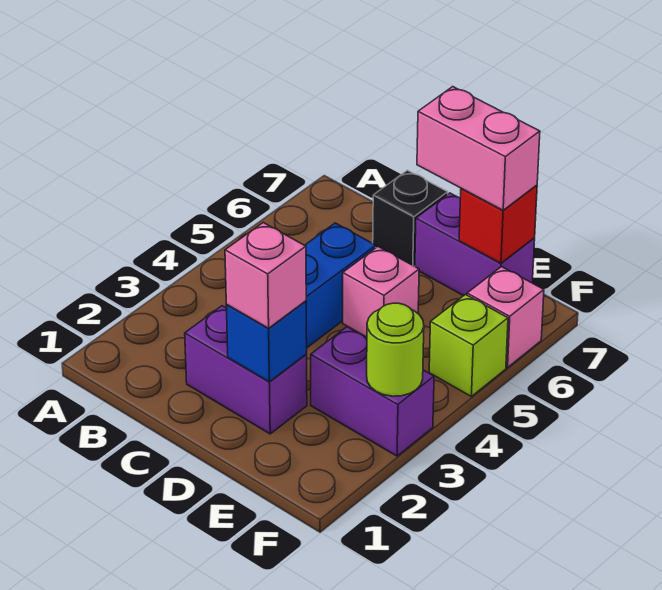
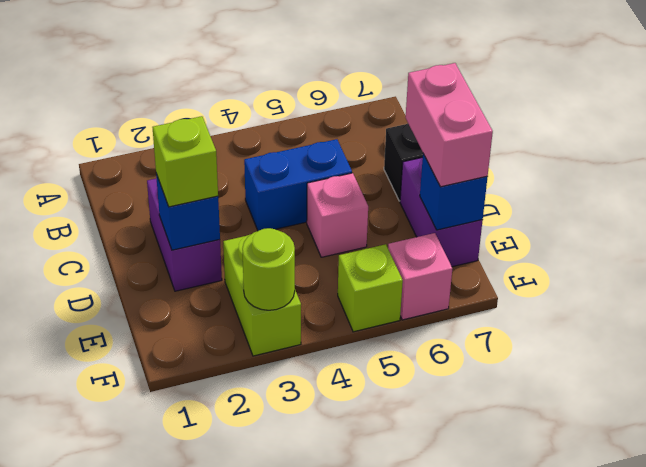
pink brick D2 level 3 -> lime brick D2 level 3
purple brick E3:F3 level 1 -> lime brick E3:F3 level 1
red brick E7 level 2 -> blue brick E7 level 2

